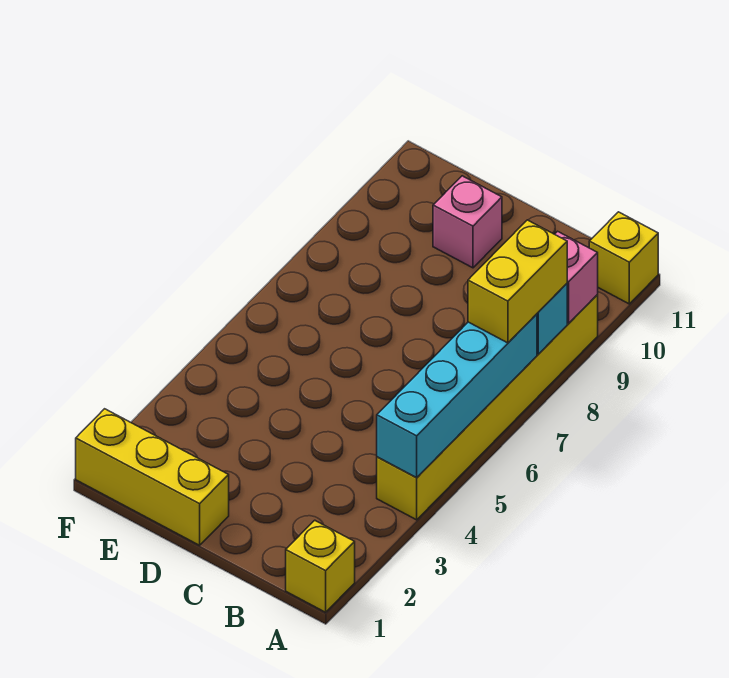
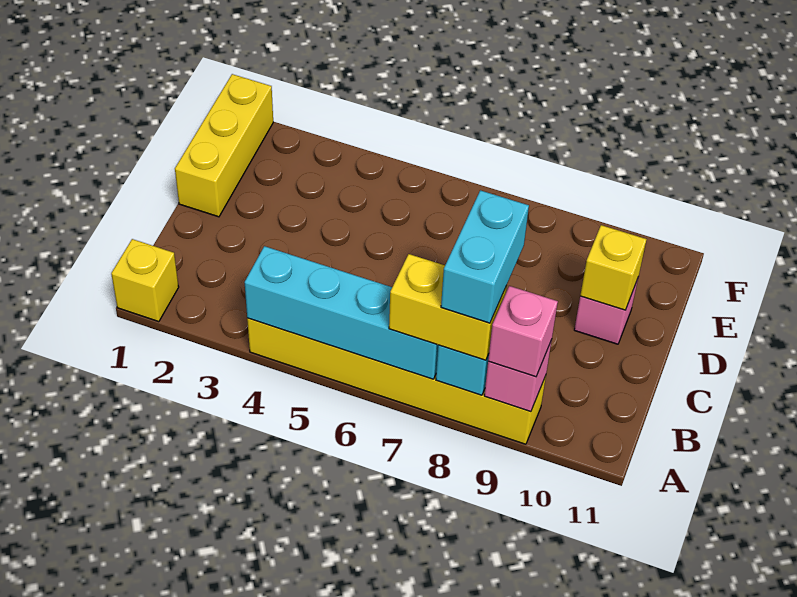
none -> cyan brick A8:B8 level 4
none -> pink brick A9 level 3
yellow brick A11 level 1 -> yellow brick D10 level 2

